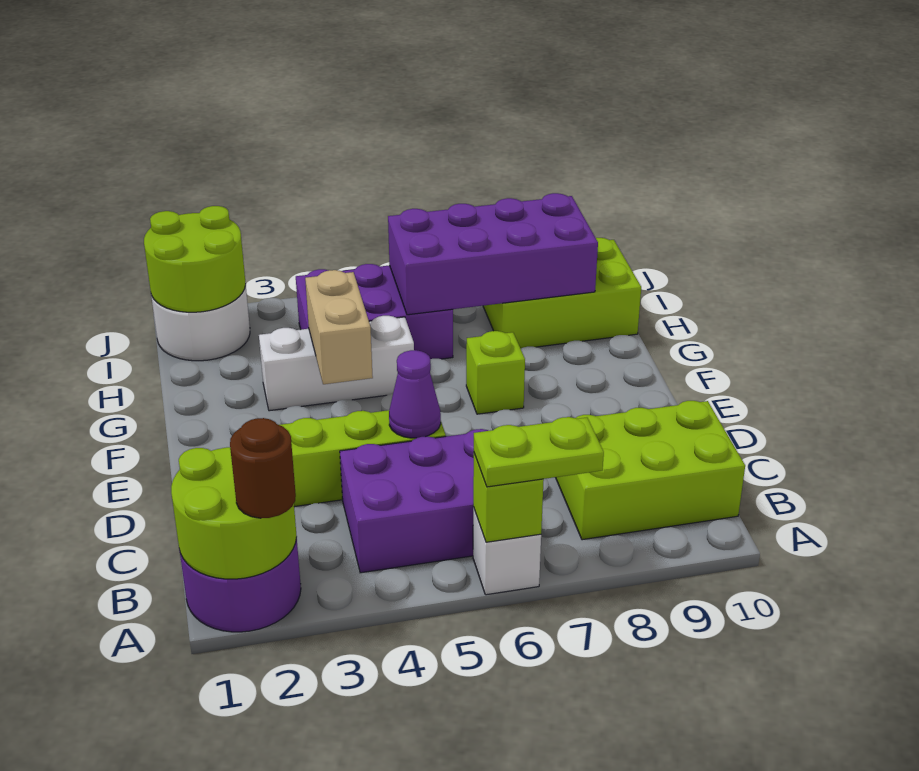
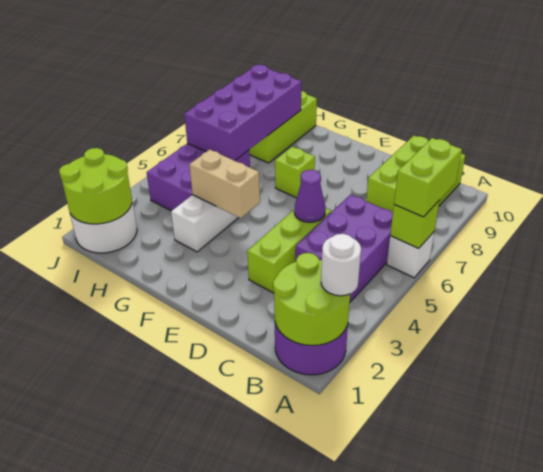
brown round brick A2 level 3 -> white round brick A2 level 3
lime plate A6:A7 level 3 -> lime brick A6:A7 level 3

